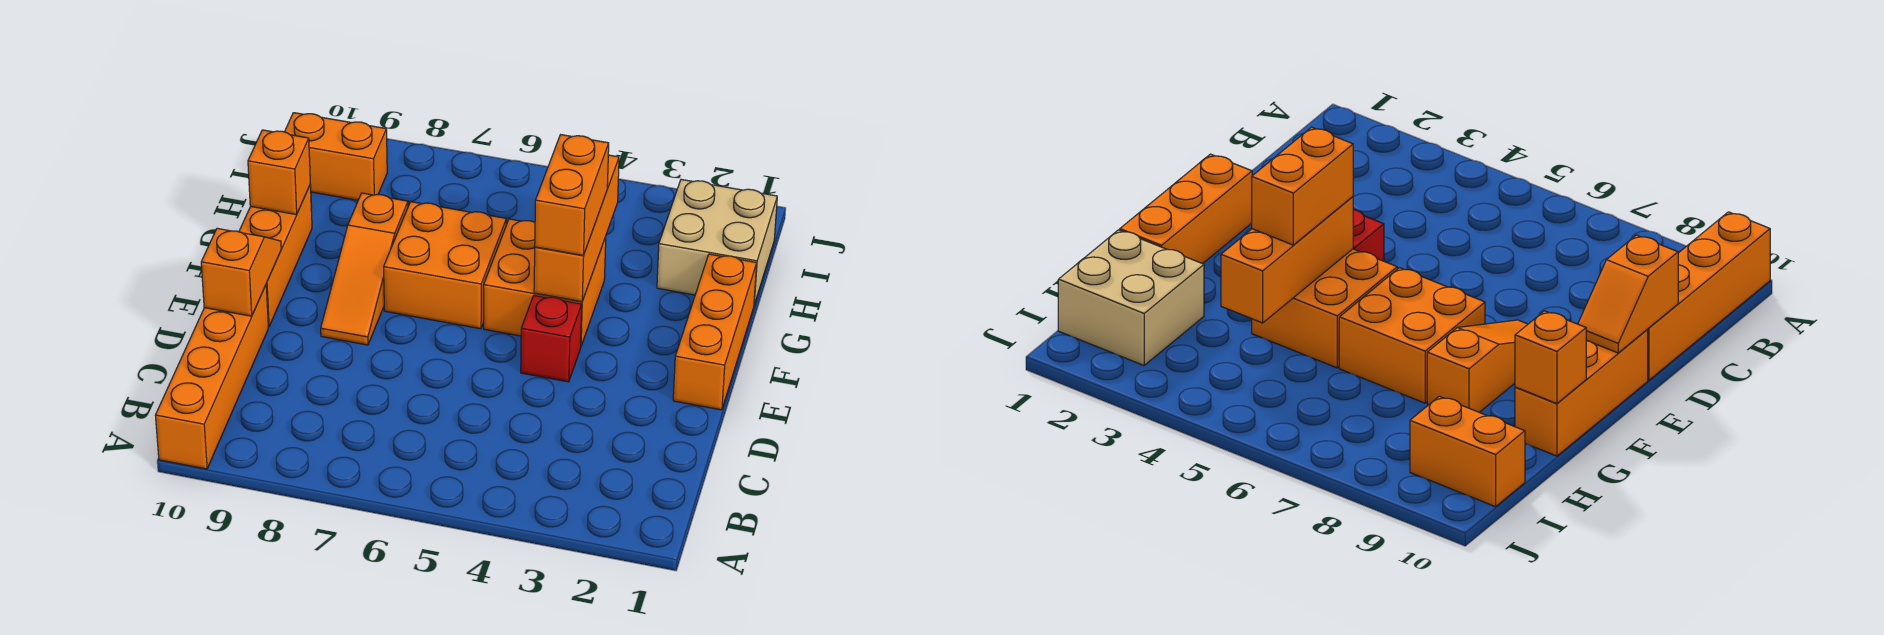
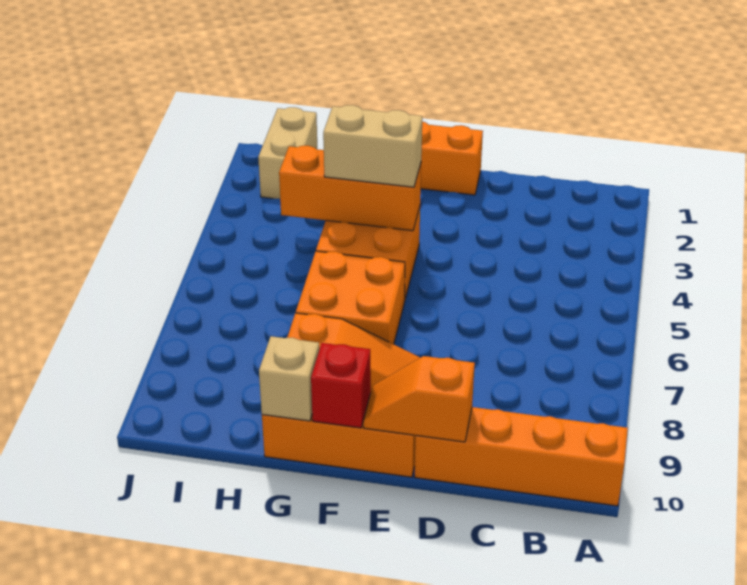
red brick E4 level 1 -> red brick F10 level 2
orange brick F4:G4 level 3 -> tan brick F4:G4 level 3
orange brick G10 level 2 -> tan brick G10 level 2
tan brick H1:I2 level 1 -> tan brick I1:I2 level 1
orange brick I9:I10 level 1 -> none

